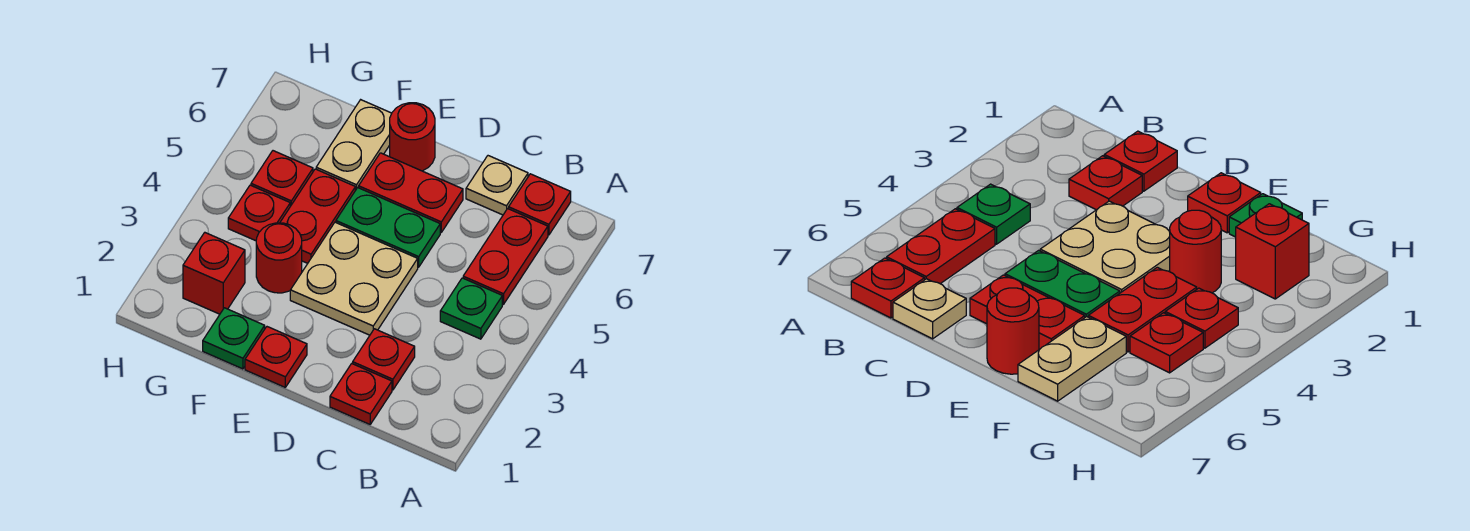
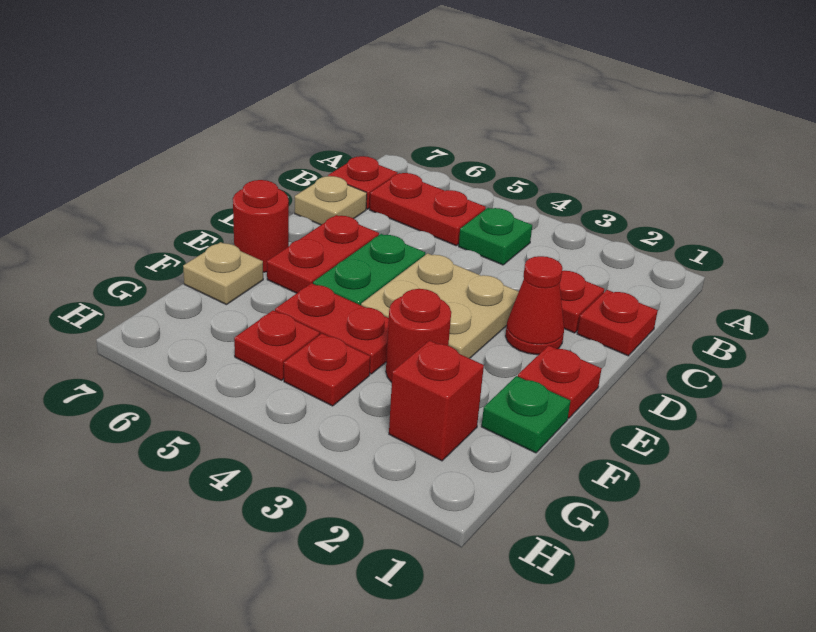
none -> red cone D2 level 1
tan plate F6:F7 level 1 -> tan plate F7 level 1

